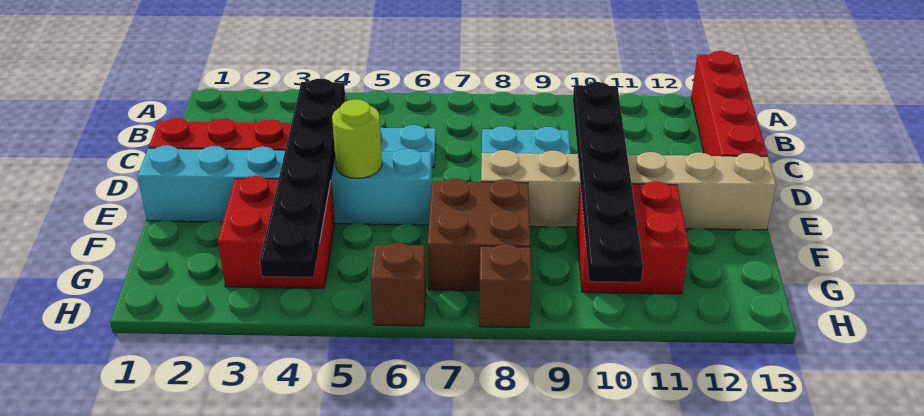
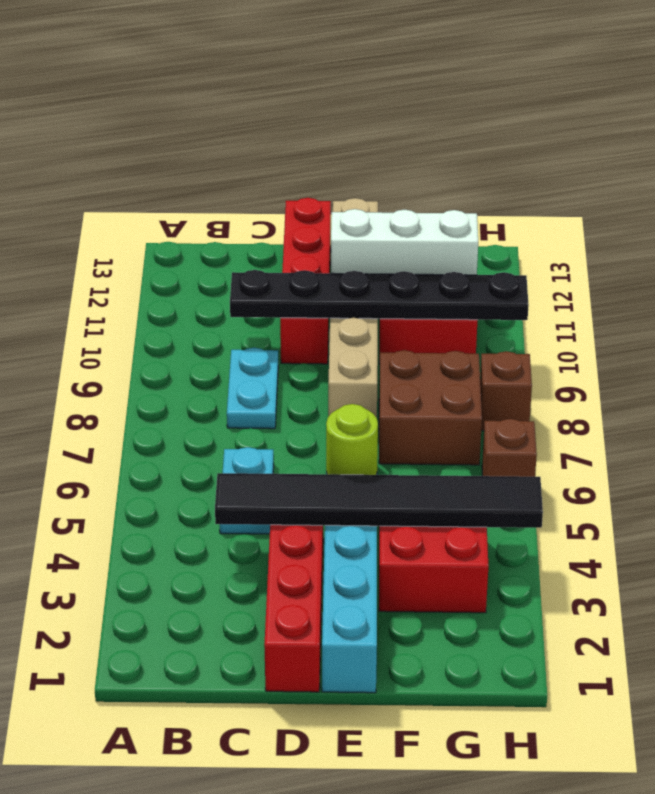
red brick A13:D13 level 1 -> red brick D10:D13 level 1
black plate C4:H4 level 2 -> black tile C4:H4 level 2
none -> white brick E11:G11 level 2

